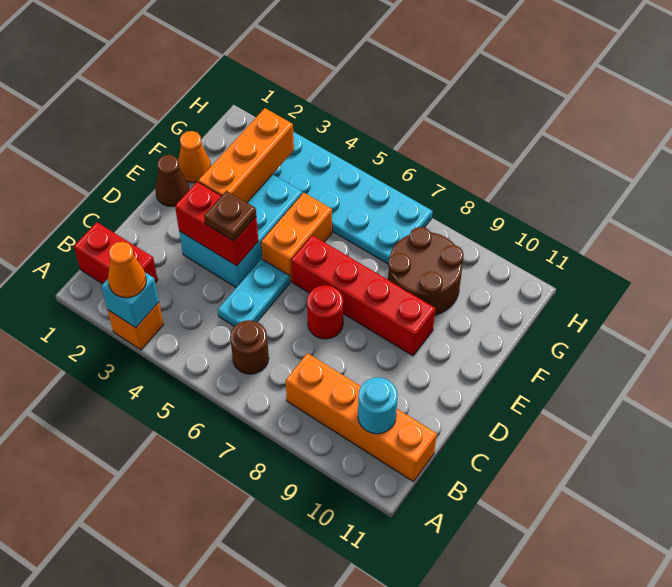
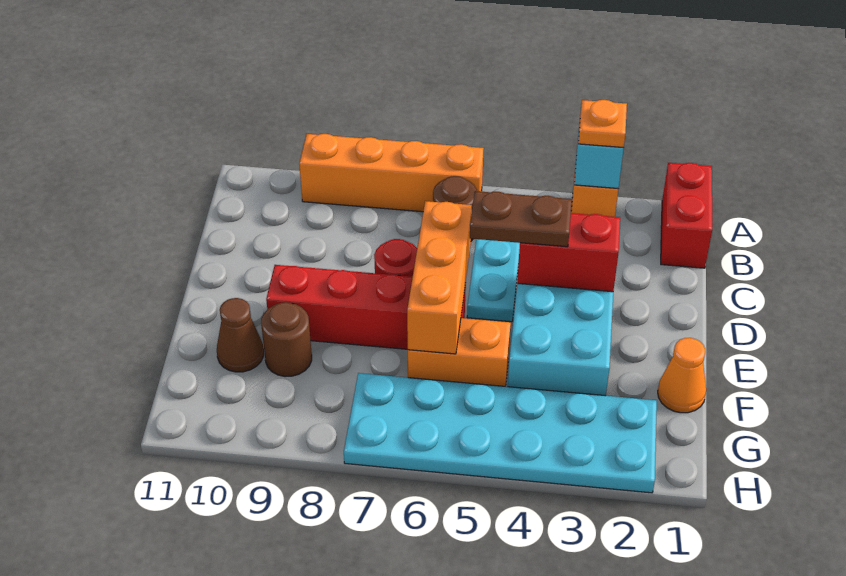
orange cone A3 level 3 -> orange plate A3 level 3
red brick B1:B2 level 1 -> red brick A1:B1 level 1
orange brick B8:B11 level 1 -> orange brick A6:A9 level 1
cyan round brick B10 level 2 -> none
brown plate D4 level 3 -> brown plate D4:D5 level 3
brown cone E1 level 1 -> brown cone F10 level 1
orange brick E3:G3 level 2 -> orange brick D6:F6 level 2
orange brick E5:F5 level 1 -> orange brick F5:F6 level 1
brown round brick F8:G9 level 1 -> brown round brick F9 level 1

